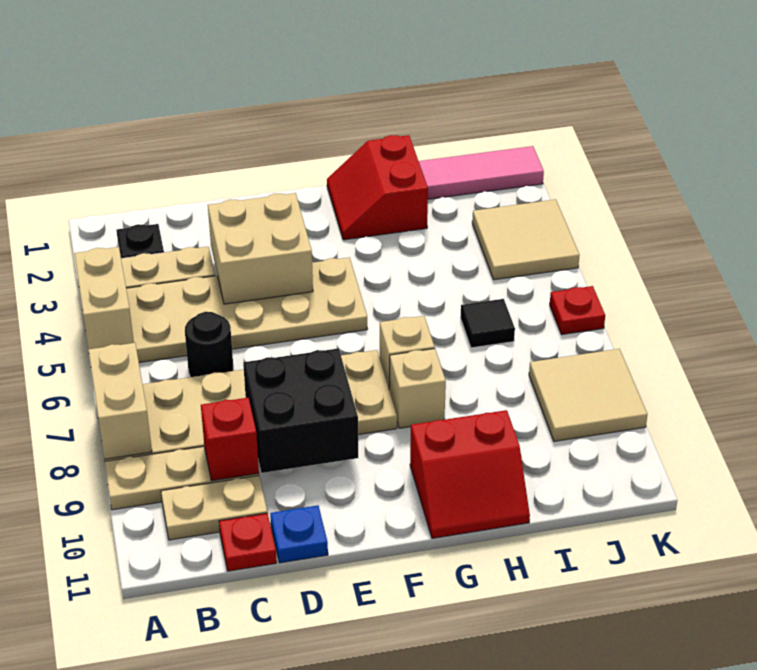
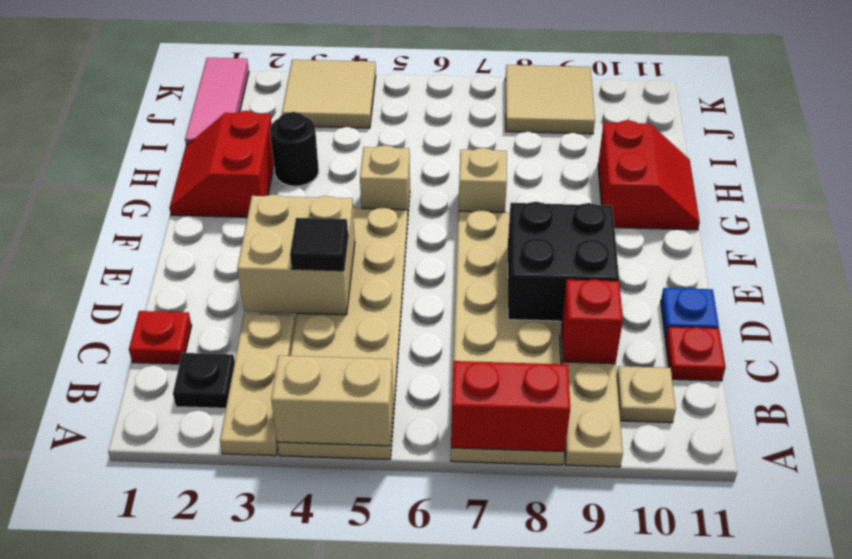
tan brick A7:A8 level 2 -> red brick A7:A8 level 2
tan plate B10:C10 level 1 -> tan plate B10 level 1
black round brick C6 level 1 -> black round brick H3 level 1
red slope G1:H2 level 1 top H -> red slope G1:H2 level 1 top 2
tan brick G8 level 1 -> tan brick G5 level 1
black tile I6 level 1 -> black tile D4 level 3
red plate K6 level 1 -> red plate C1 level 1

